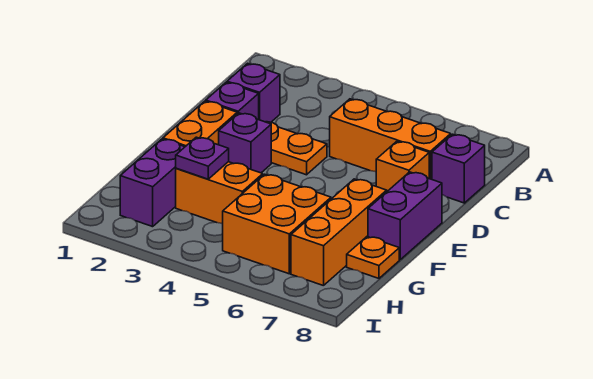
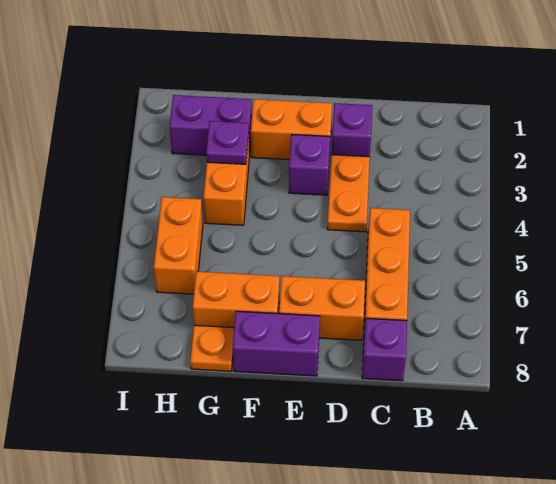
purple brick C2 level 1 -> none
orange brick D7 level 1 -> orange brick D7:E7 level 1
orange brick F7:H7 level 1 -> orange brick F7:G7 level 1
orange brick G5:H6 level 1 -> orange brick H5:H6 level 1

